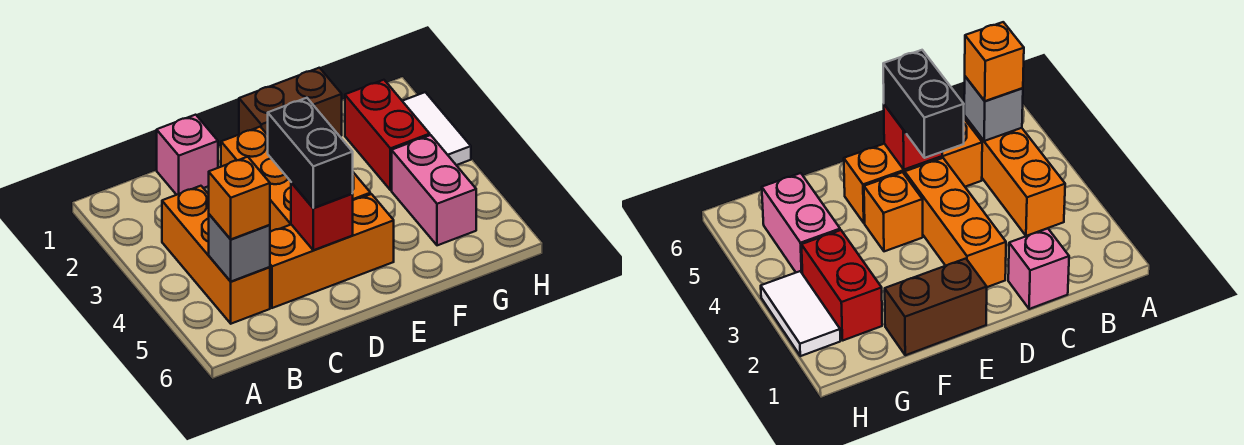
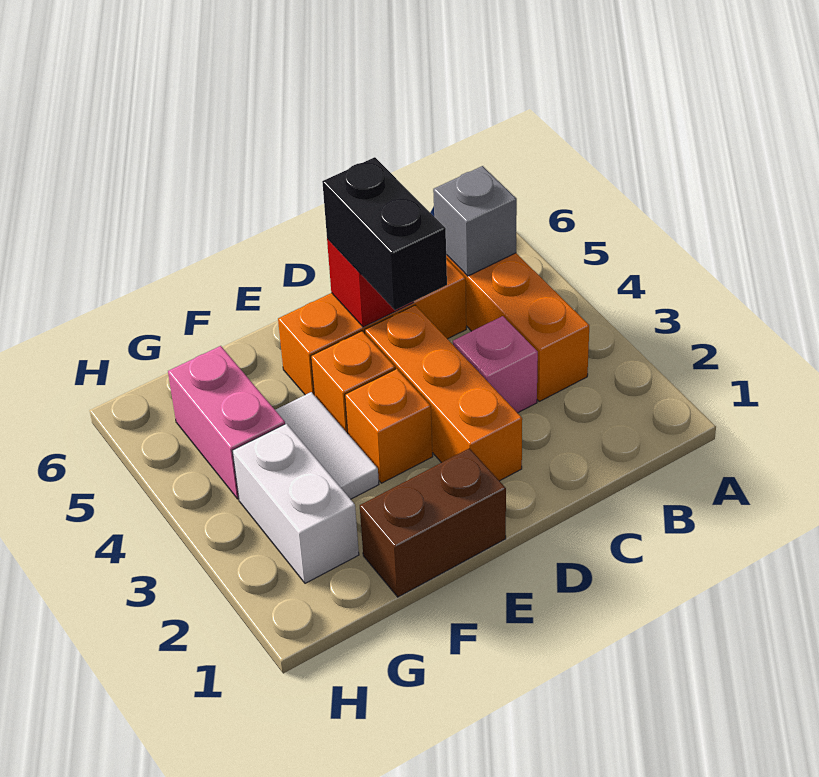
orange brick B5 level 3 -> orange brick E3 level 1
pink brick C1 level 1 -> pink brick C3 level 1
red brick G2:G3 level 1 -> white brick G2:G3 level 1
white tile H2:H3 level 1 -> white tile F3:F4 level 1

